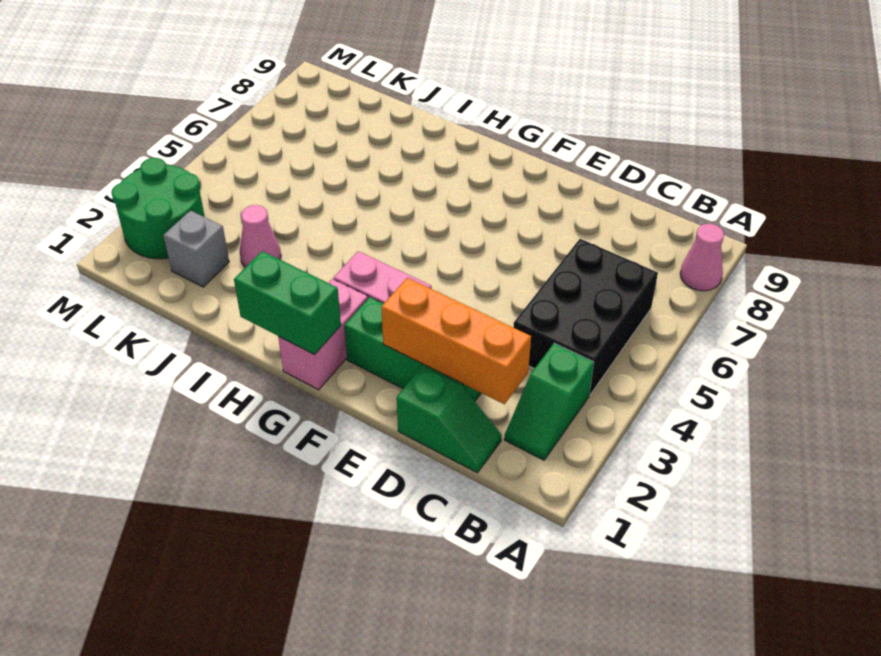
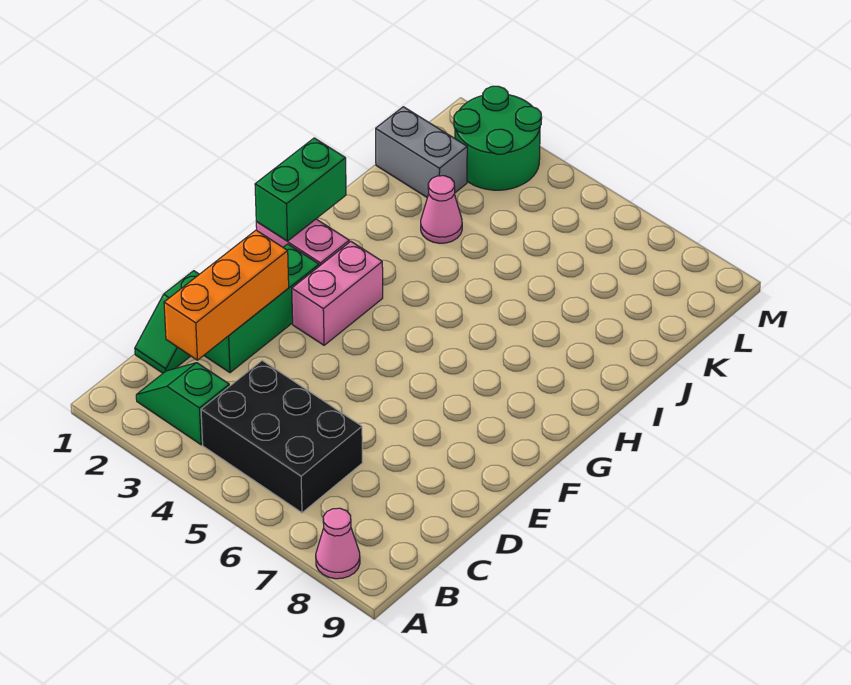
grey brick K2 level 1 -> grey brick K1:K2 level 1

